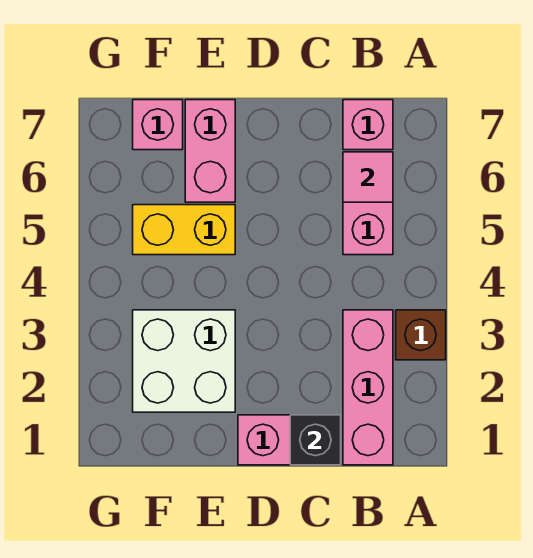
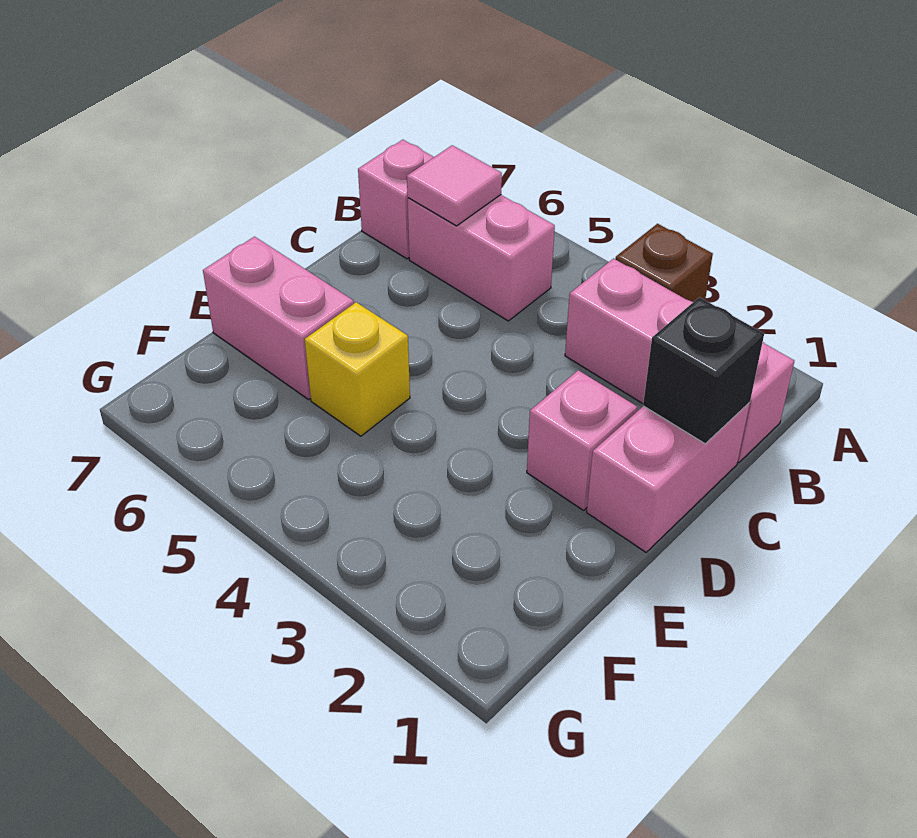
white brick E2:F3 level 1 -> none
yellow brick E5:F5 level 1 -> yellow brick E5 level 1
pink brick F7 level 1 -> pink brick D2 level 1

